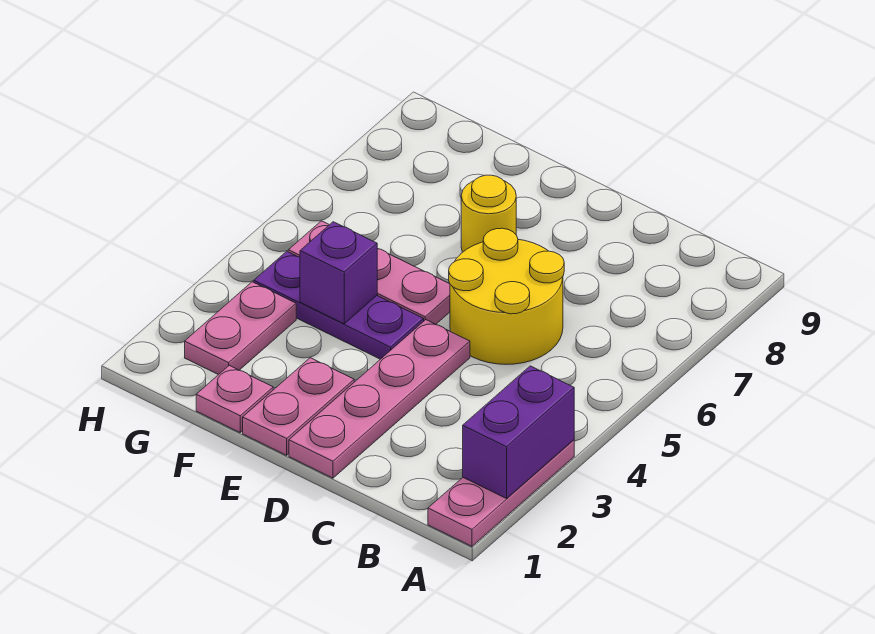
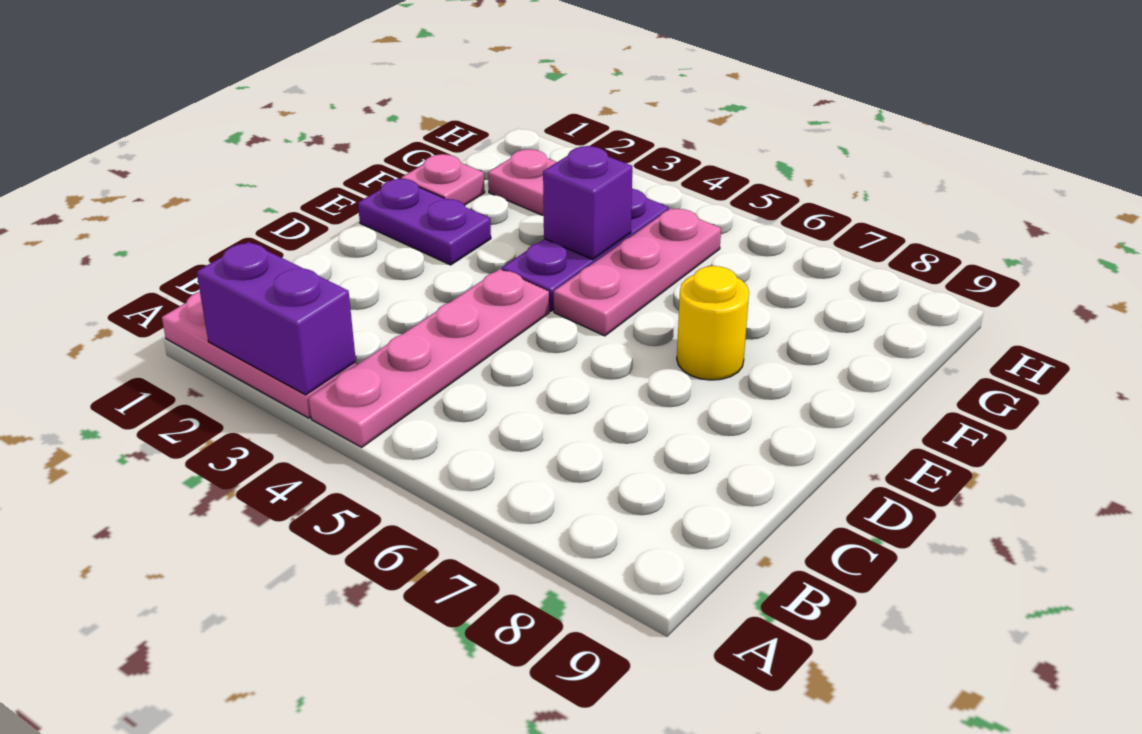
yellow round brick C5:D6 level 1 -> none
pink plate D1:D4 level 1 -> pink plate A4:D4 level 1
pink plate E1:E2 level 1 -> purple plate E1:E2 level 1

